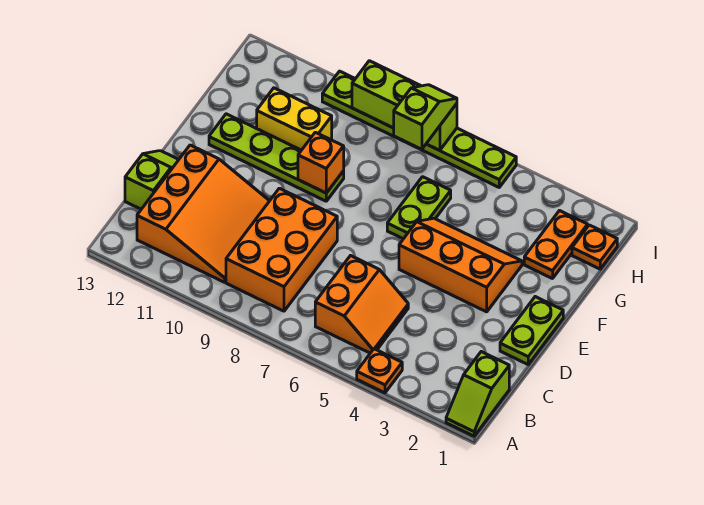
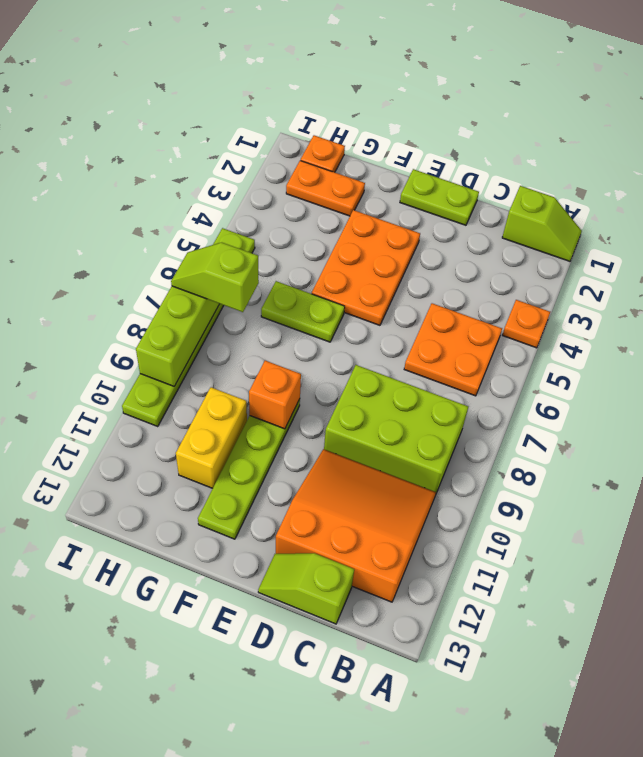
orange slope B5:C6 level 1 top 6 -> orange plate B5:C6 level 1
orange brick B8:D9 level 1 -> lime brick B8:D9 level 1
orange slope E3:F5 level 1 top E -> orange plate E3:F5 level 1

